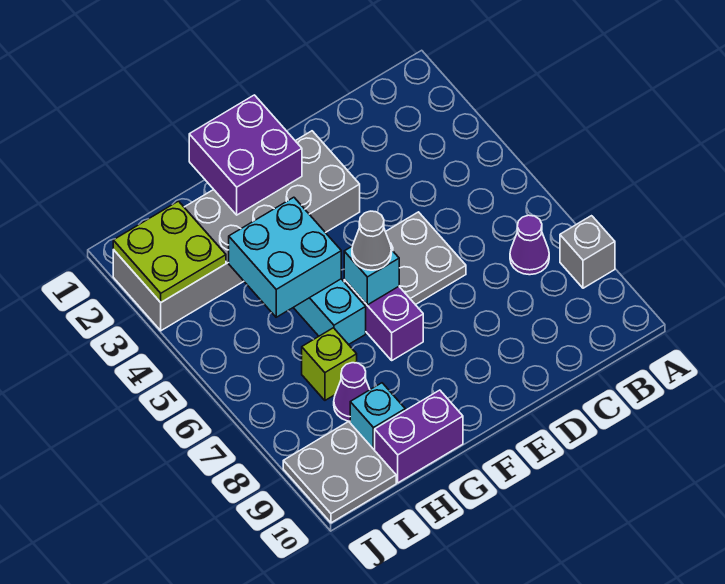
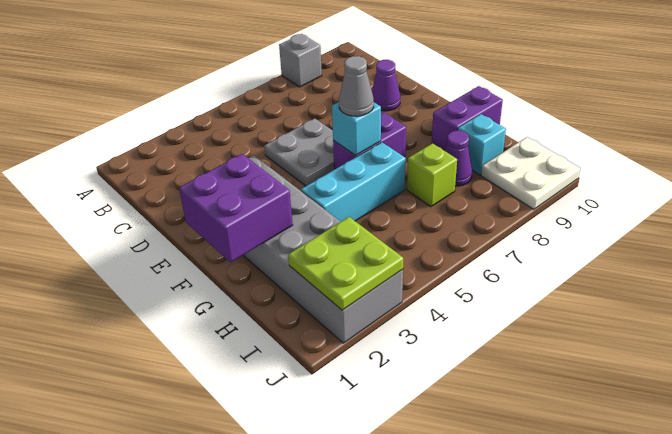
purple cone B7 level 1 -> purple cone D9 level 1
cyan brick G4:H5 level 2 -> none
purple brick G10:H10 level 1 -> purple brick G9:G10 level 1
grey plate I9:J10 level 1 -> white plate I9:J10 level 1

